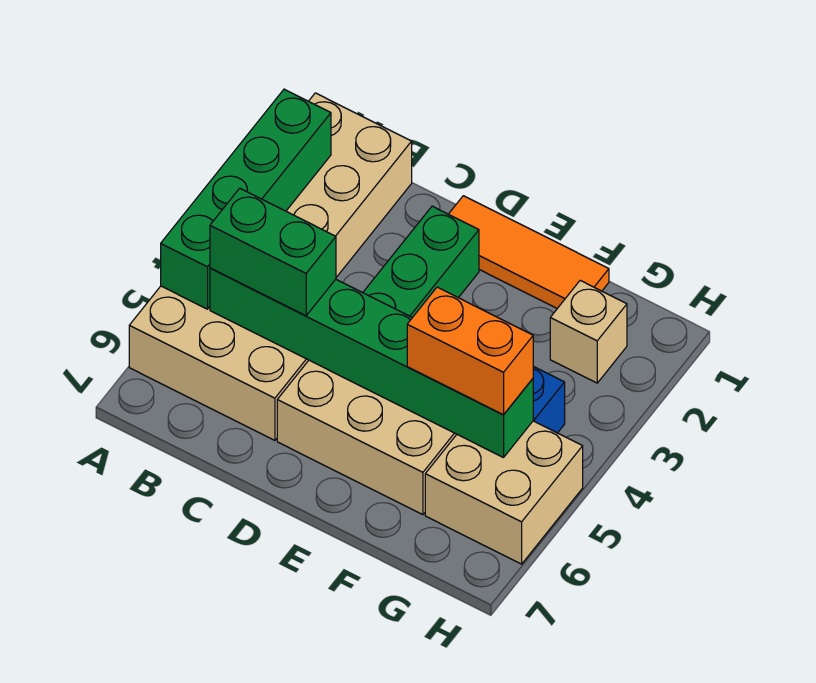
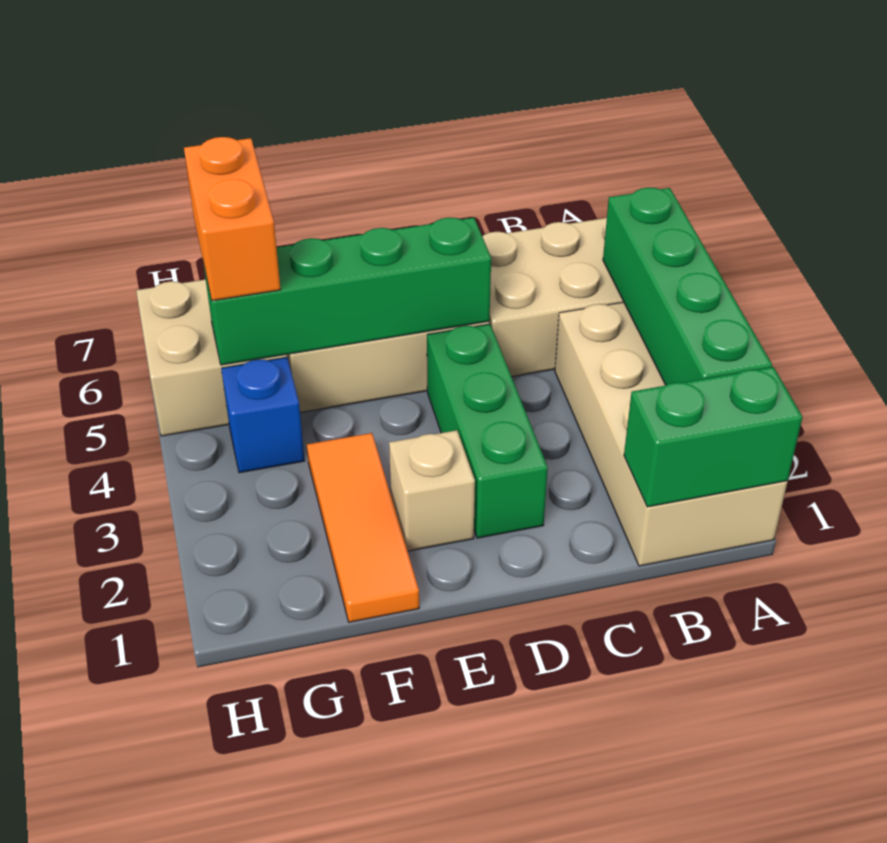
green brick B5:G5 level 2 -> green brick D5:G5 level 2
green brick B5:C5 level 3 -> green brick A1:B1 level 2
orange tile D1:F1 level 1 -> orange tile F1:F3 level 1
orange brick F5:G5 level 3 -> orange brick G5:G6 level 3
tan brick G2 level 1 -> tan brick E2 level 1

